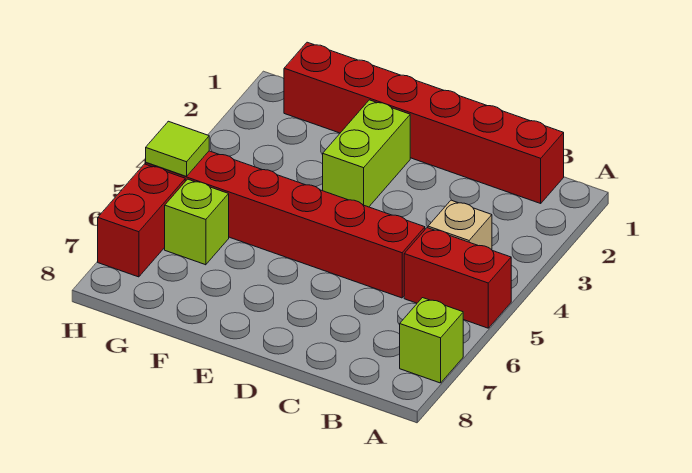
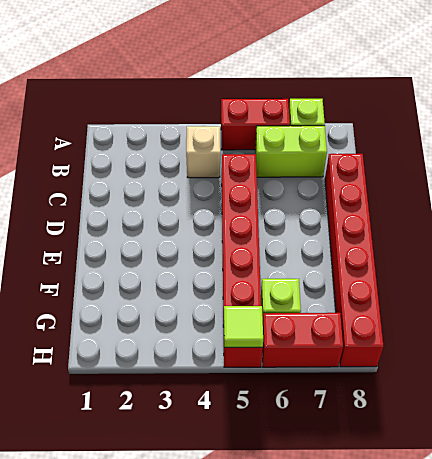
red brick A5:B5 level 1 -> red brick A5:A6 level 1
red brick B1:G1 level 1 -> red brick C8:H8 level 1
lime brick E2:E3 level 1 -> lime brick B6:B7 level 1

